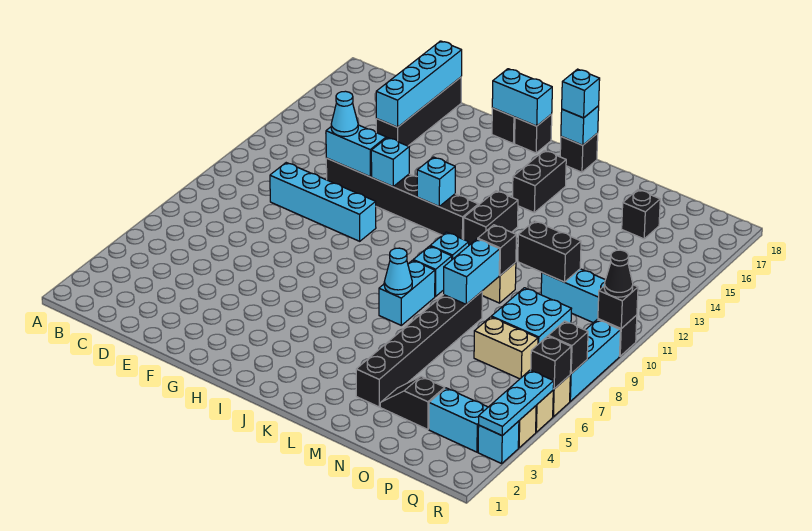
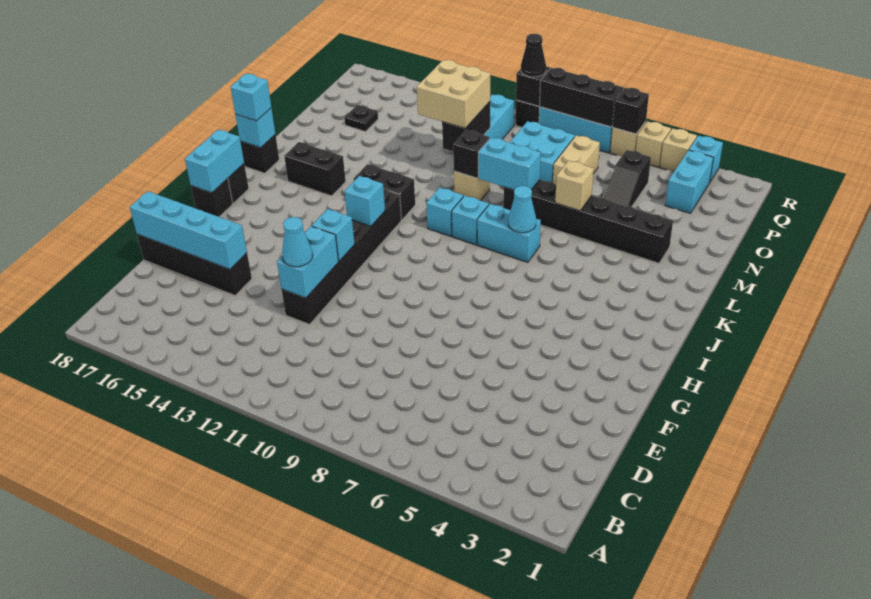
cyan brick D10:G10 level 1 -> none
none -> tan brick M6 level 2
black slope N3:O3 level 1 top O -> black slope O5:P5 level 1 top P
none -> tan brick N11:O12 level 3
black brick O16 level 1 -> black plate O16 level 1
cyan plate R3:R5 level 2 -> none
black brick R7 level 2 -> black brick R7:R9 level 2

